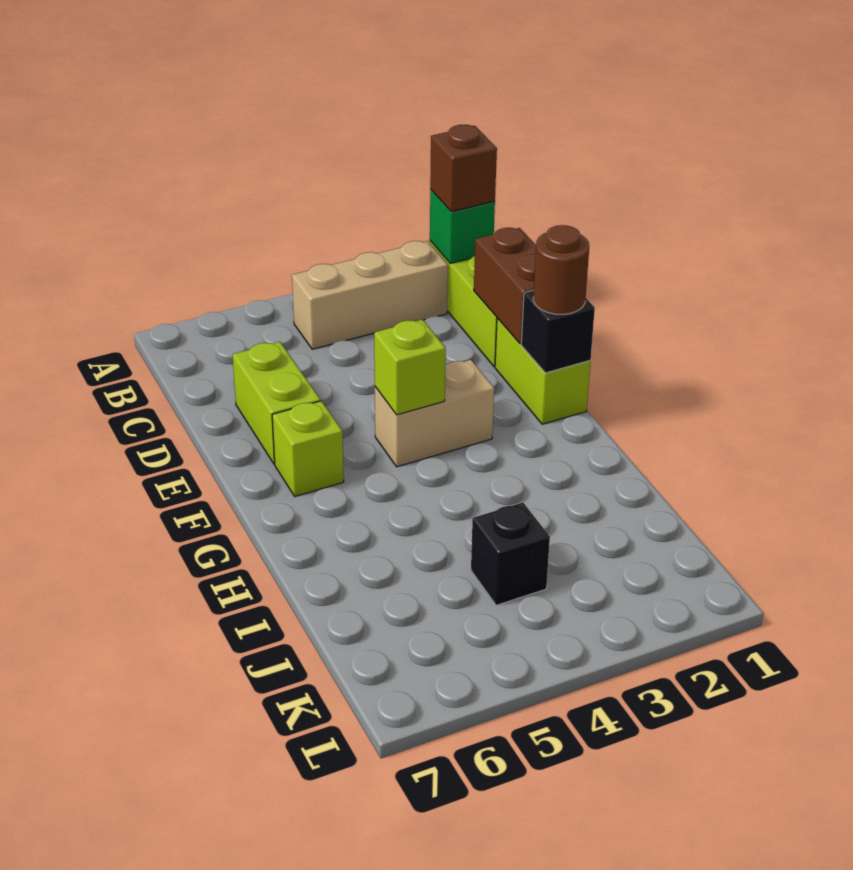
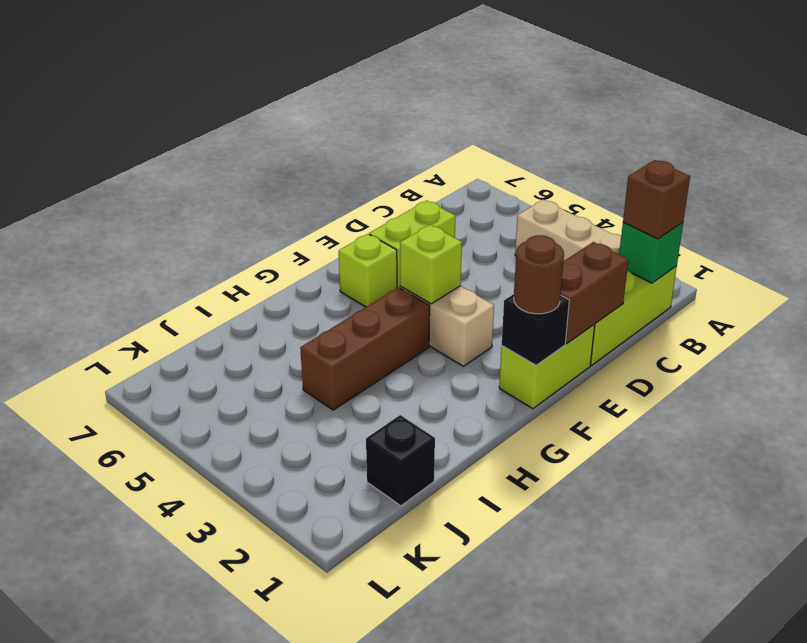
none -> brown brick G4:I4 level 1
black brick J4 level 1 -> black brick J1 level 1

